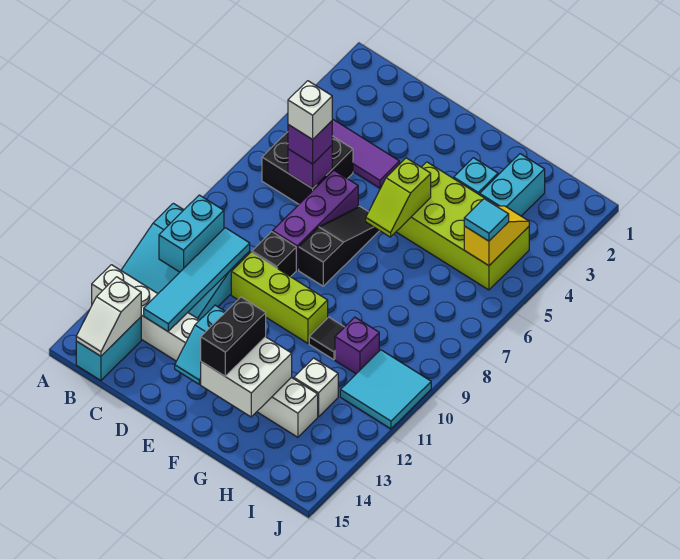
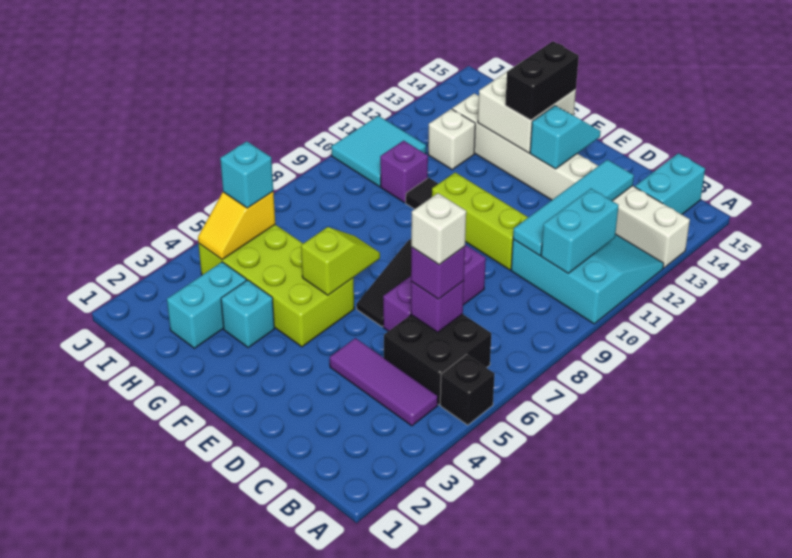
white slope B14:B15 level 2 top 14 -> none
black brick D9 level 1 -> black brick A5 level 1
cyan tile I5 level 3 -> cyan brick I5 level 3

